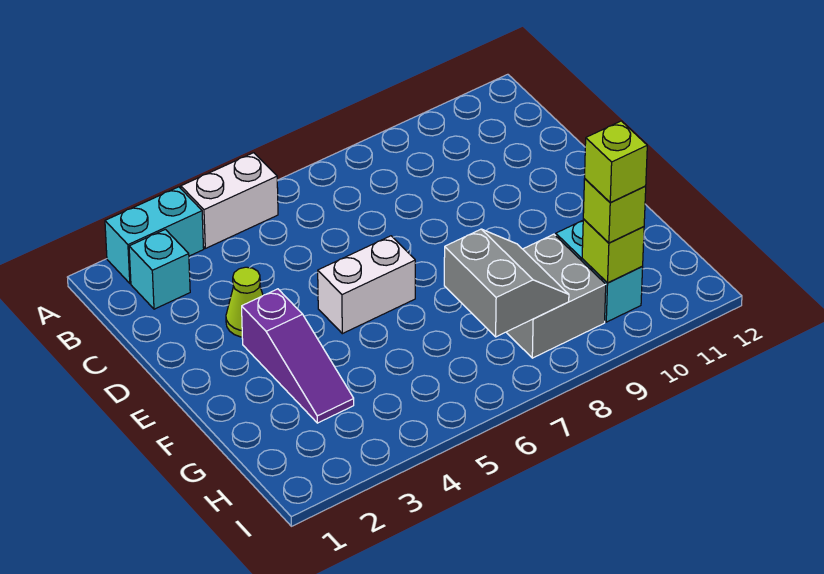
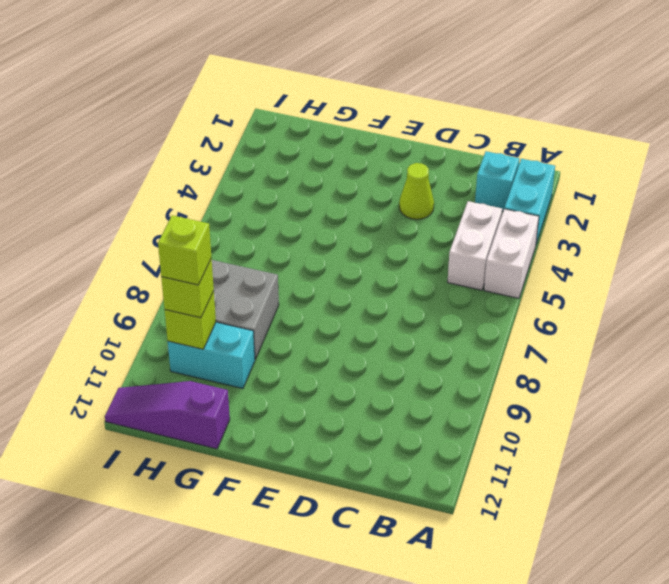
purple slope E3:G3 level 1 top E -> purple slope G12:I12 level 1 top G
white brick E5:E6 level 1 -> white brick B4:B5 level 1
grey slope G7:H8 level 2 top 7 -> none

